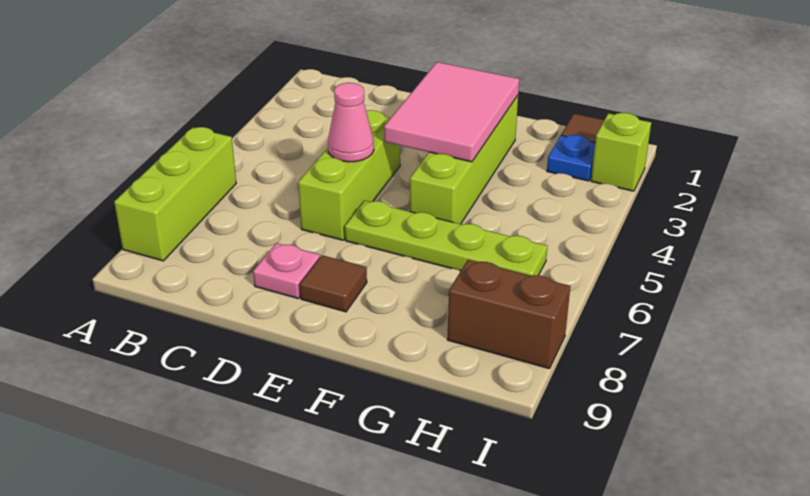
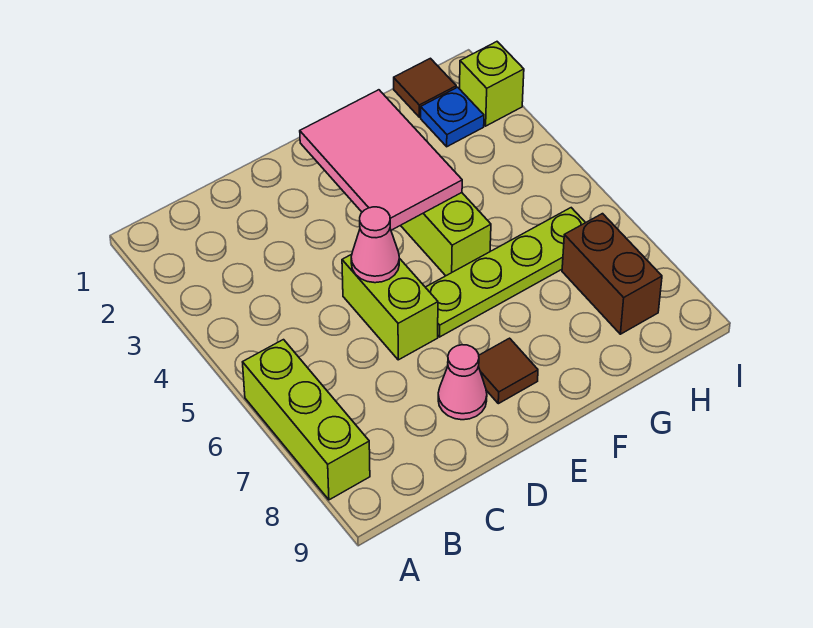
lime brick D4:D6 level 1 -> lime brick D5:D6 level 1
pink plate D8 level 1 -> pink cone D8 level 1
brown brick H8:I8 level 1 -> brown brick H7:H8 level 1

